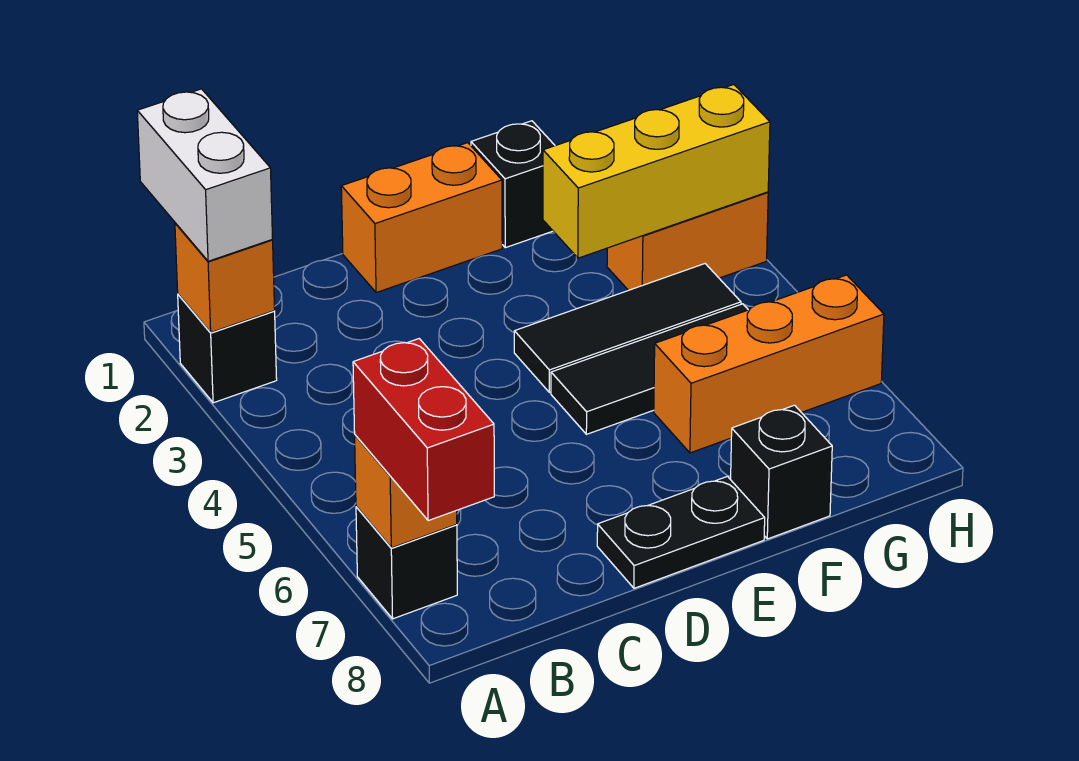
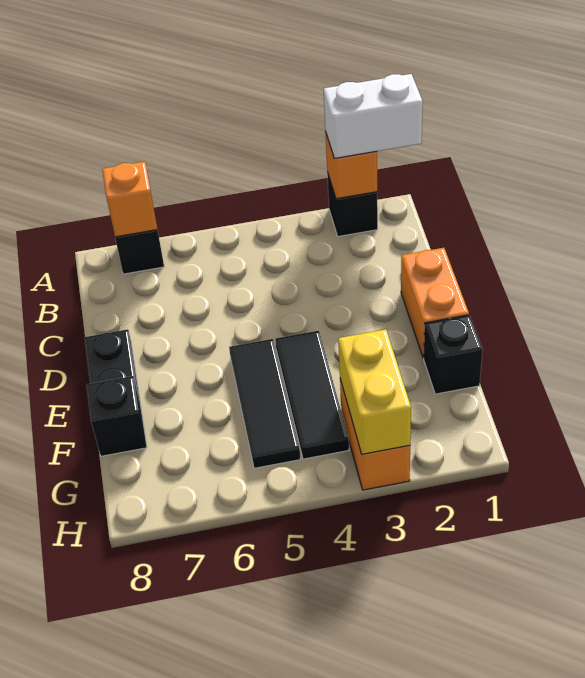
red brick A7:A8 level 3 -> none
yellow brick F3:H3 level 2 -> yellow brick G3:H3 level 2
orange brick F6:H6 level 1 -> none

